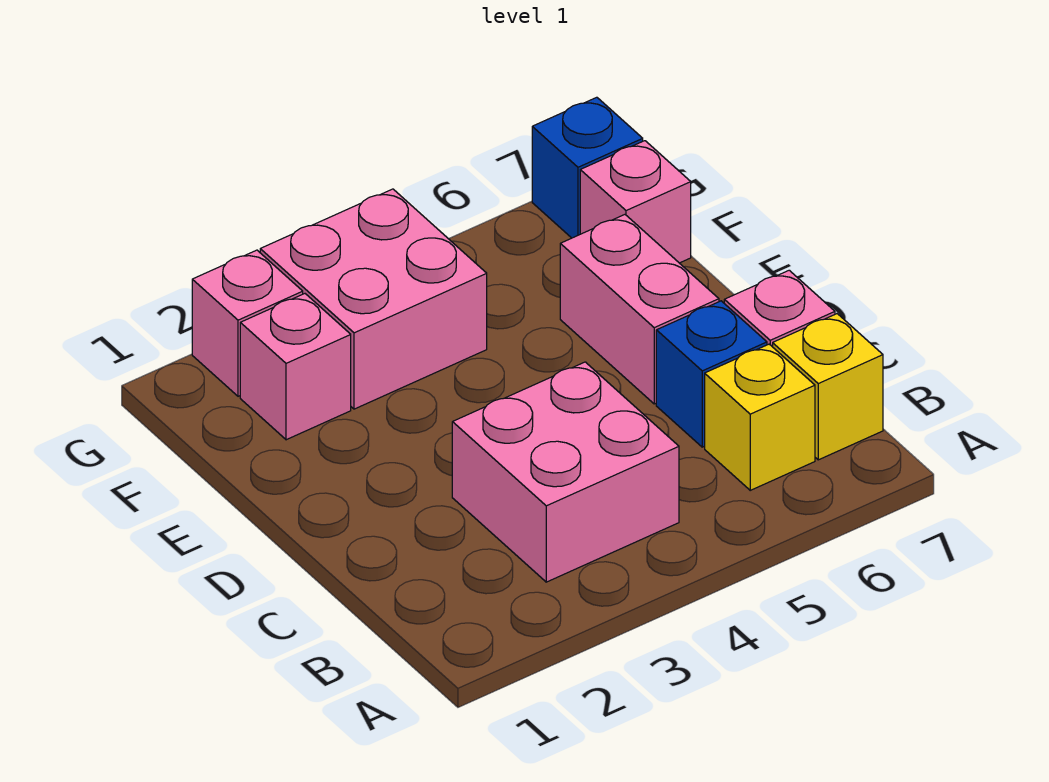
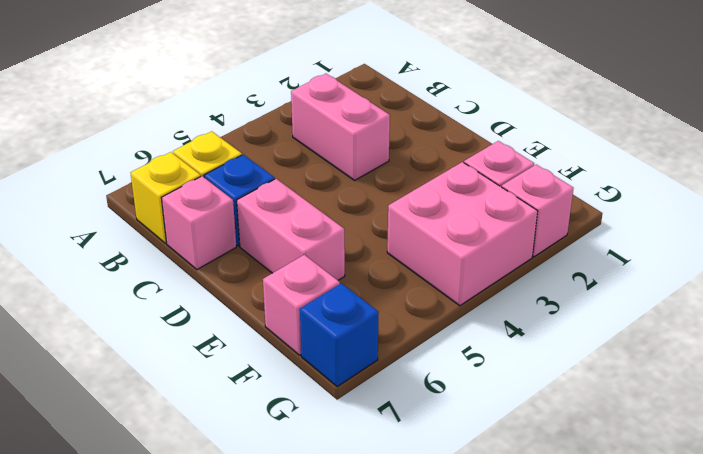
pink brick B3:C4 level 1 -> pink brick B3:C3 level 1

